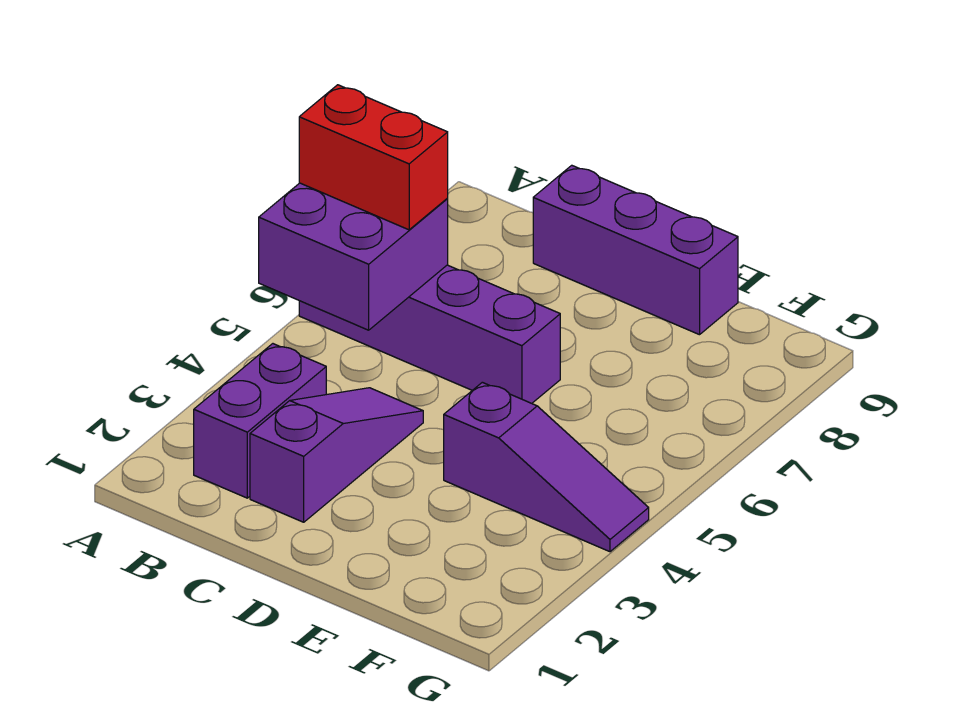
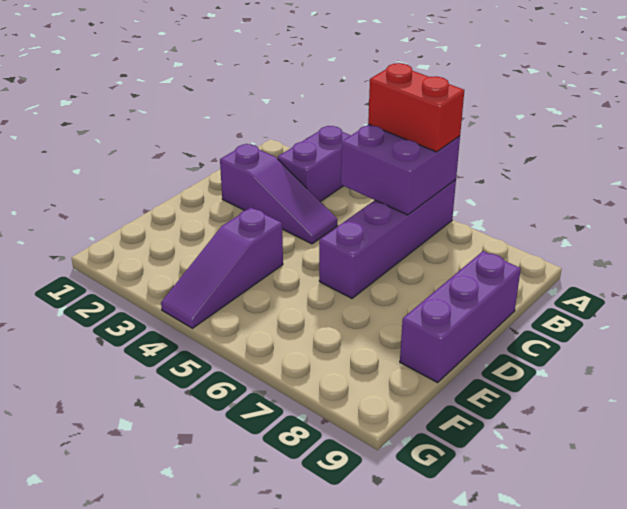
red brick A6:B6 level 3 -> red brick A5:A6 level 3
purple brick B2:B3 level 1 -> purple brick A3:B3 level 1

